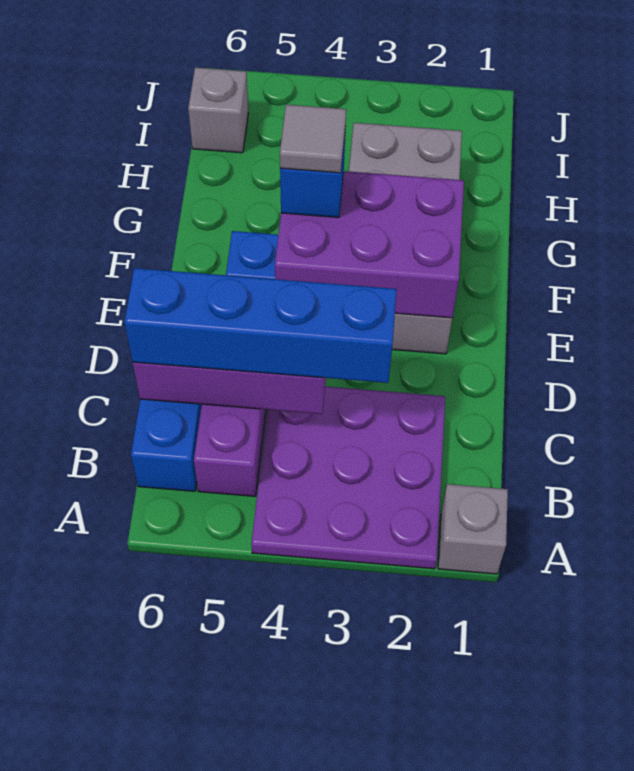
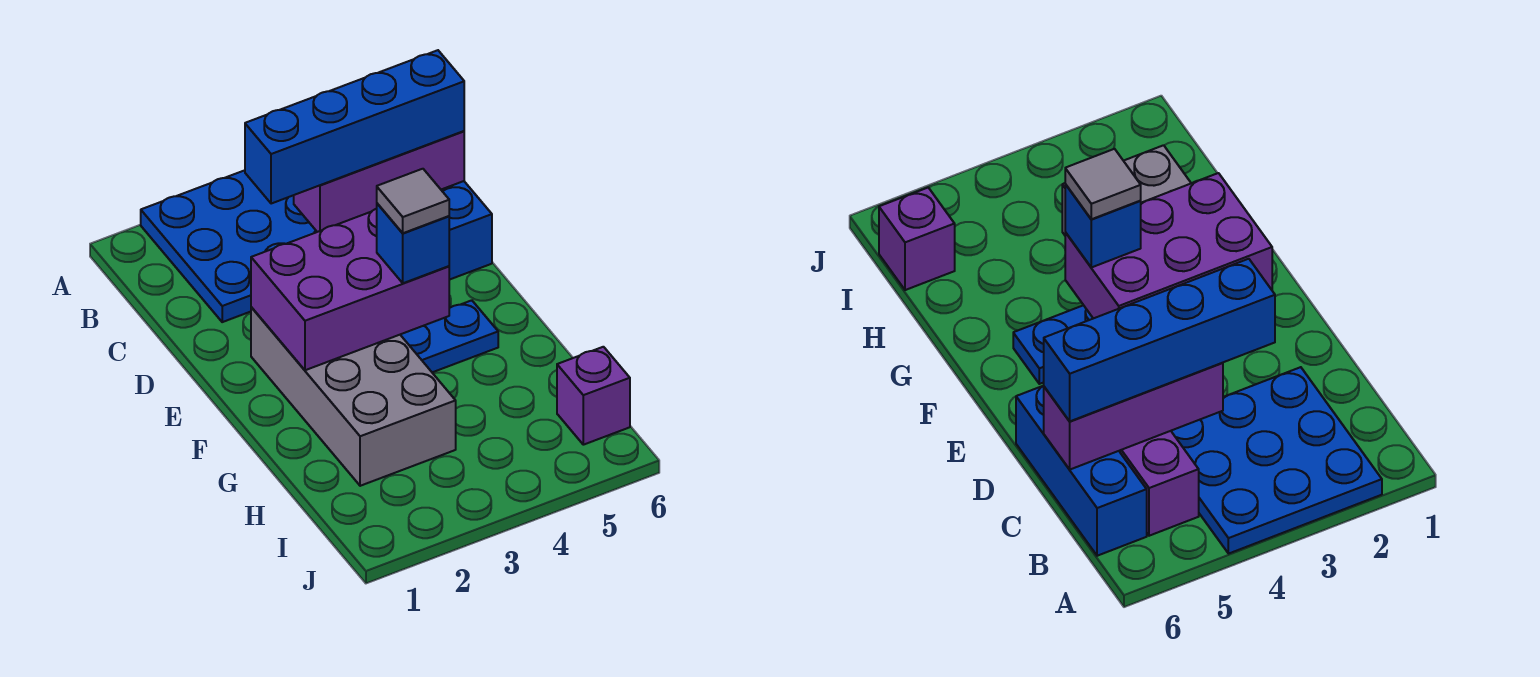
grey brick A1 level 1 -> none
purple plate A2:C4 level 1 -> blue plate A2:C4 level 1
grey brick I6 level 1 -> purple brick I6 level 1

